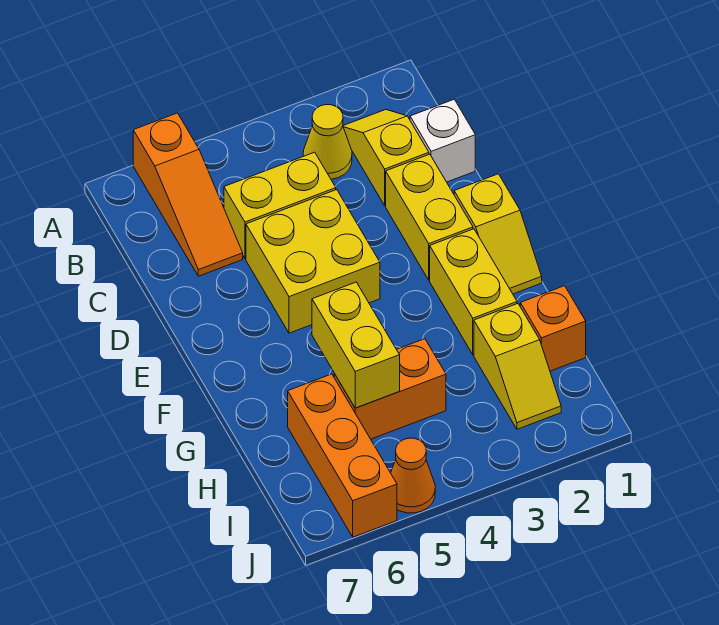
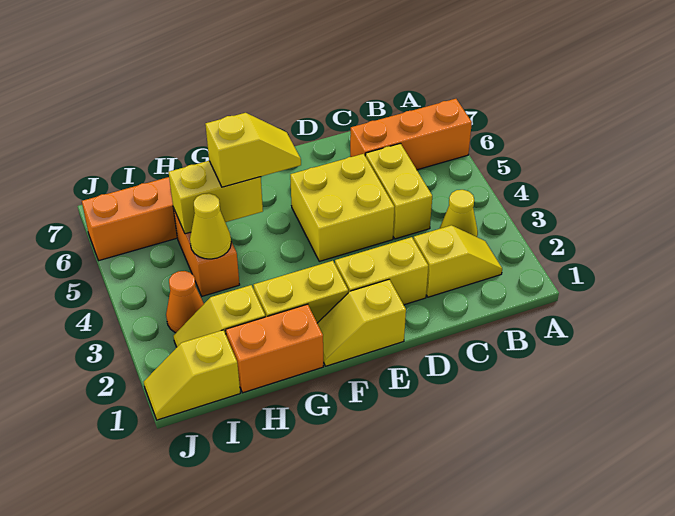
orange slope A6:C6 level 1 top A -> orange brick A6:C6 level 1
white brick C1 level 1 -> none
none -> yellow slope F5:G5 level 3 top G
orange brick H1 level 1 -> orange brick G1:H1 level 1
none -> yellow cone H4 level 2
none -> yellow slope I1:J1 level 1 top I
orange cone J5 level 1 -> orange cone I3 level 1

